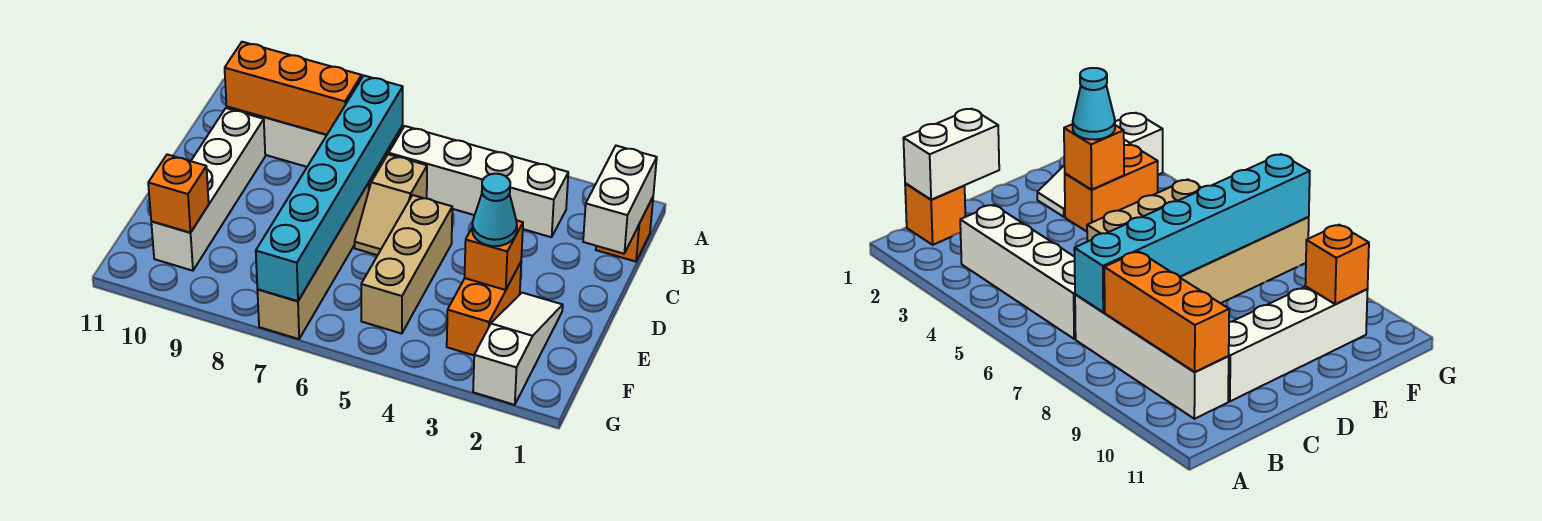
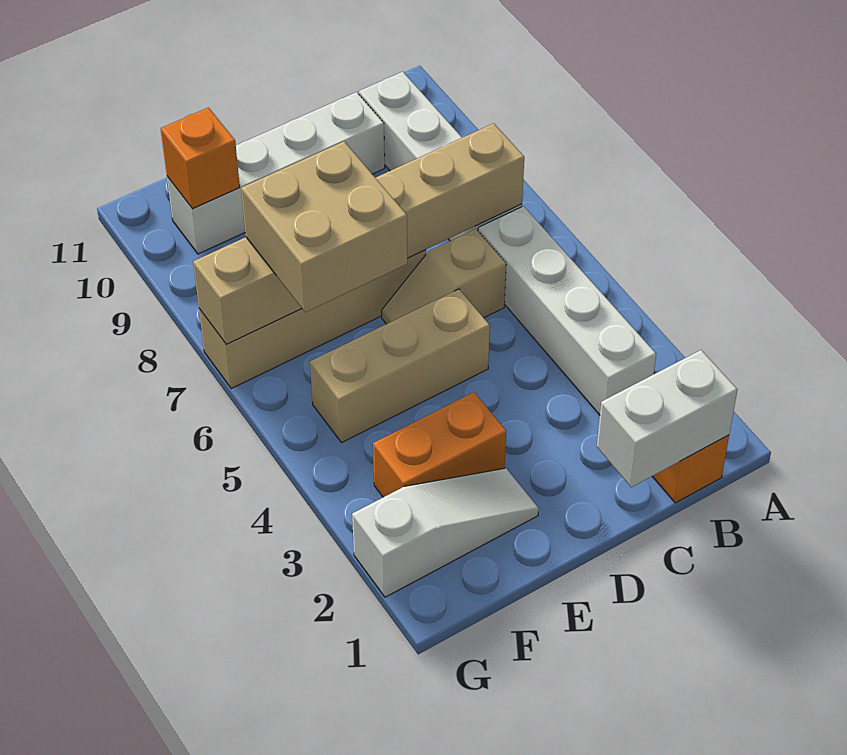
cyan brick B7:G7 level 2 -> tan brick B7:G7 level 2
orange brick B8:B10 level 2 -> none
orange brick E3 level 2 -> none
cyan cone E3 level 3 -> none
none -> tan brick E6:F7 level 3

